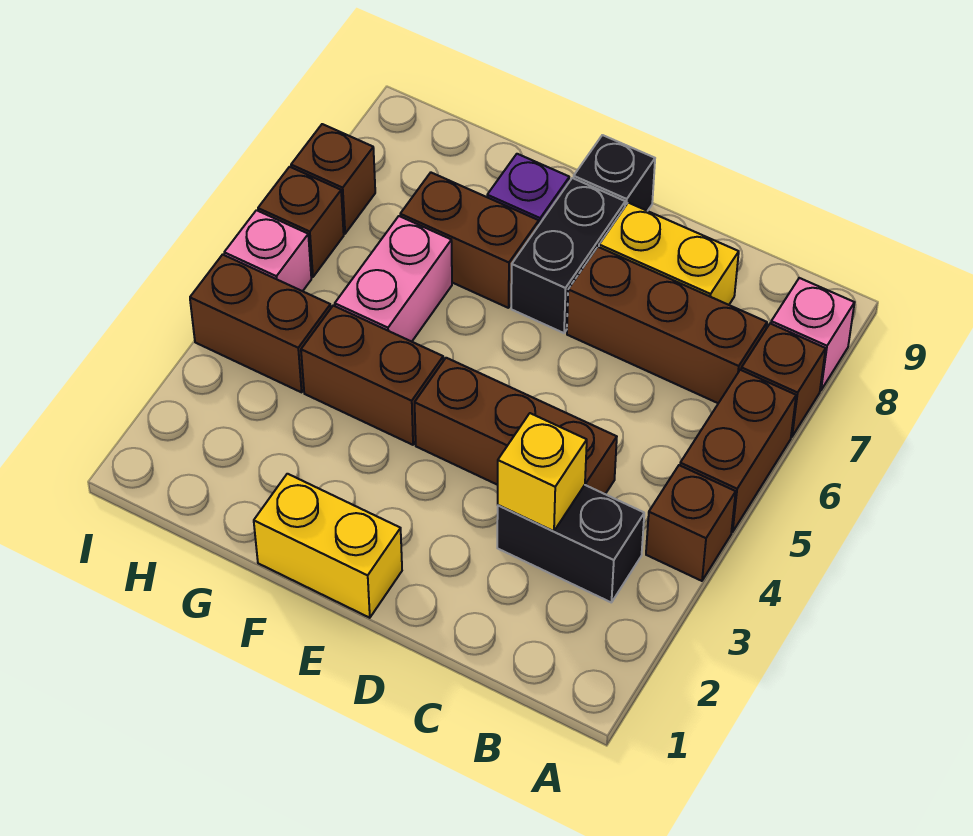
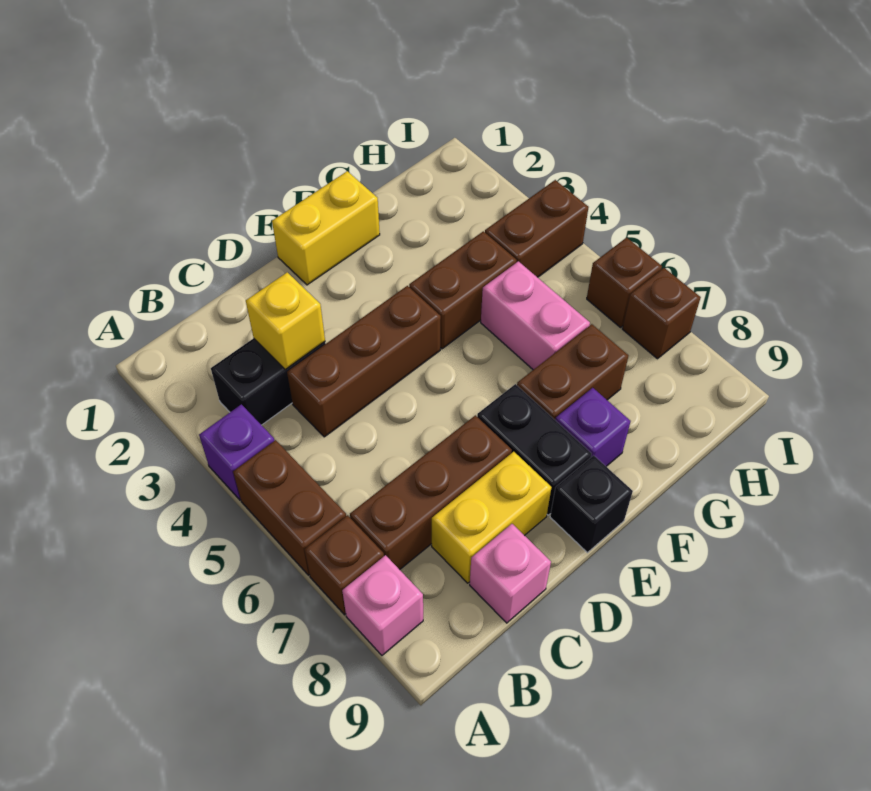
brown brick A4 level 1 -> purple brick A4 level 1
pink brick I5 level 1 -> pink brick C9 level 1

